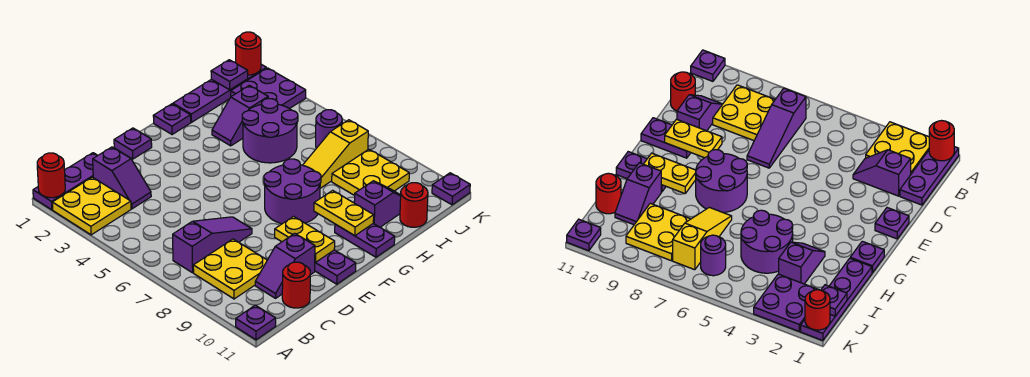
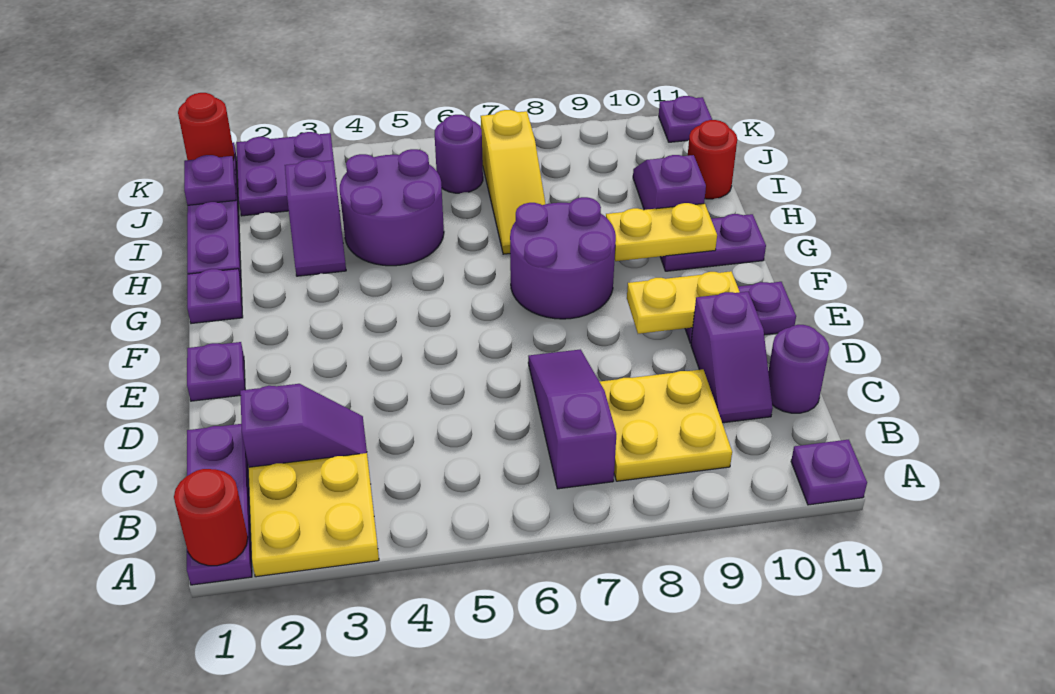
red round brick C11 level 1 -> purple round brick C11 level 1
yellow plate I8:J9 level 1 -> none

